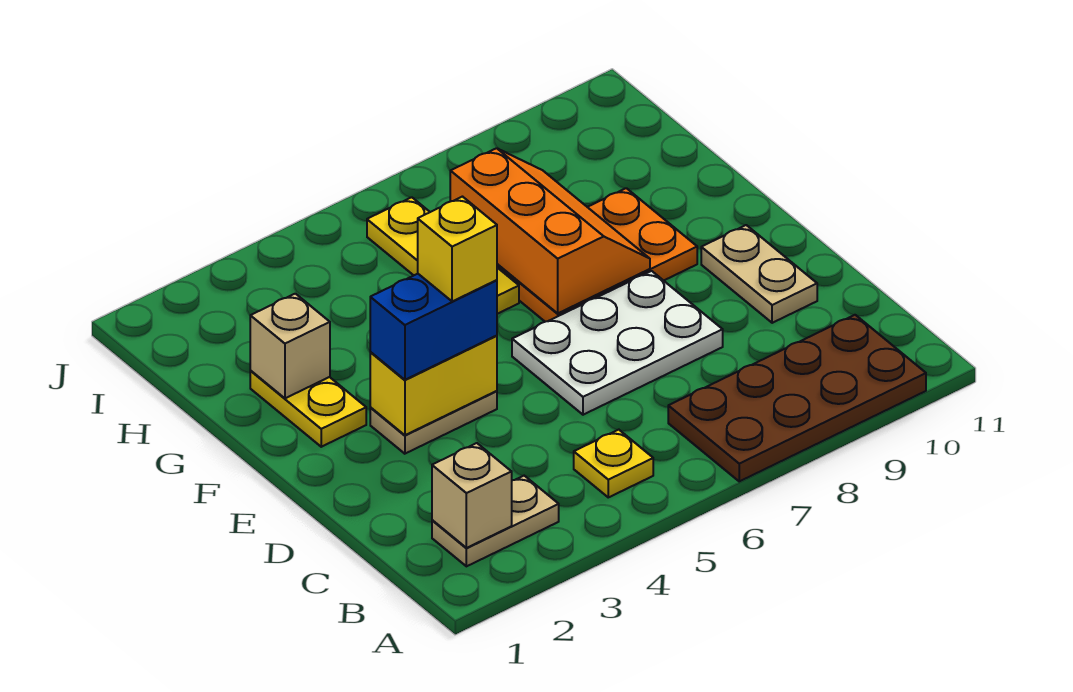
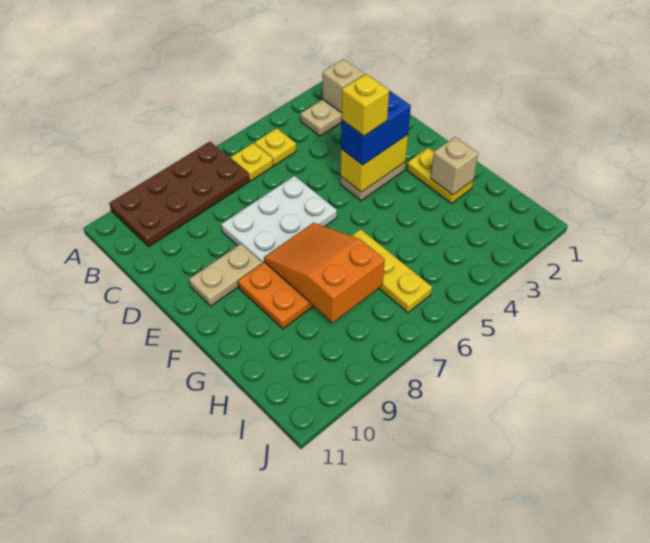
none -> yellow plate B6 level 1
tan plate D10:E10 level 1 -> tan plate E9:E10 level 1
orange slope F7:H8 level 2 top 7 -> orange slope F7:H8 level 2 top H

